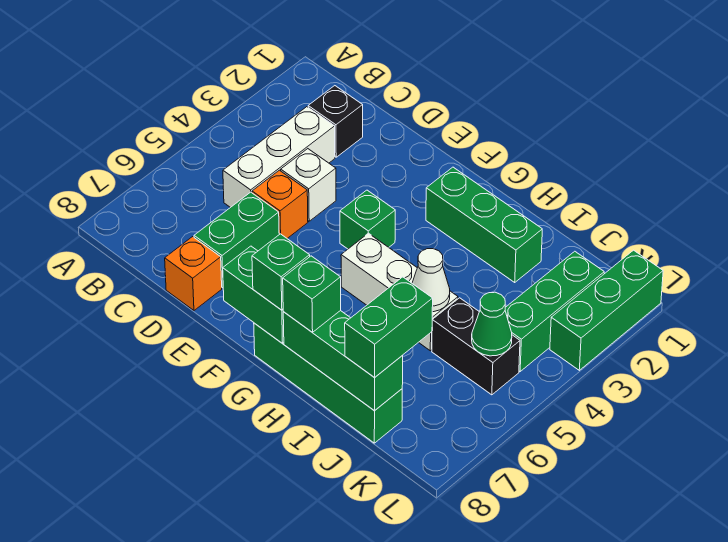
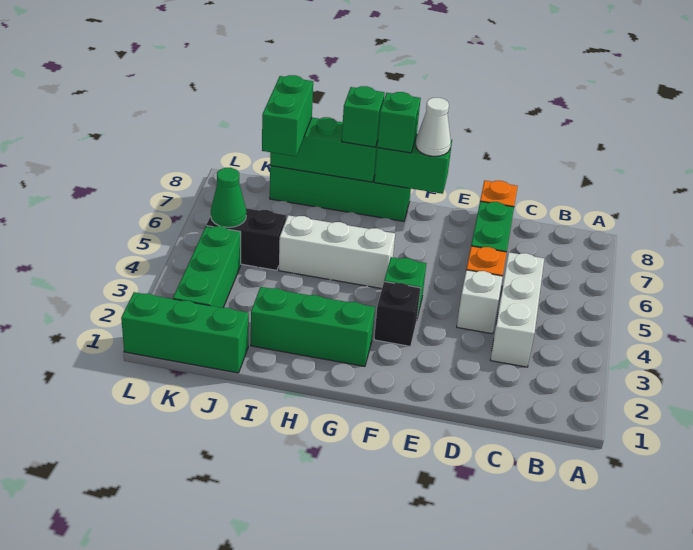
black brick C2 level 1 -> black brick F3 level 1
white cone I5 level 2 -> white cone F8 level 3
green brick L1:L3 level 1 -> green brick J1:L1 level 1

